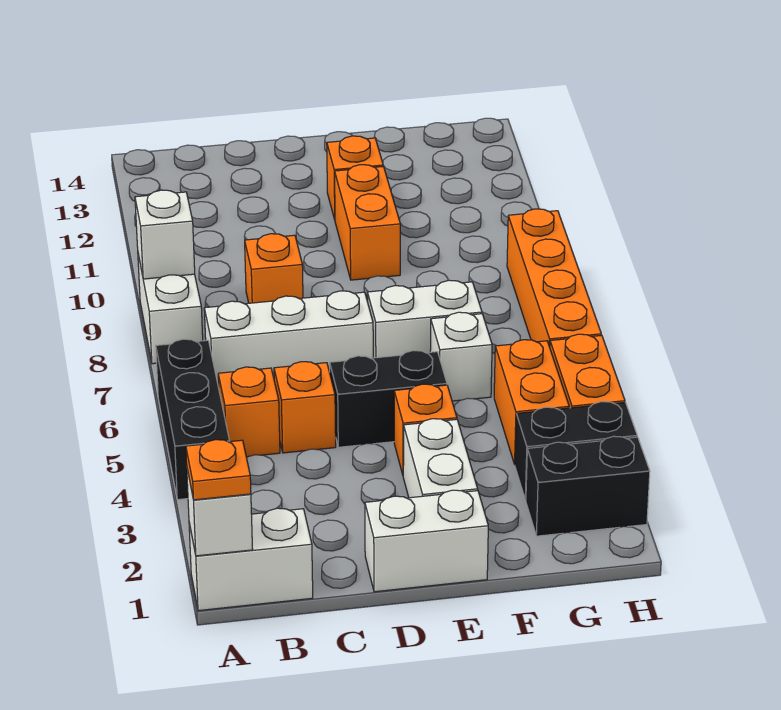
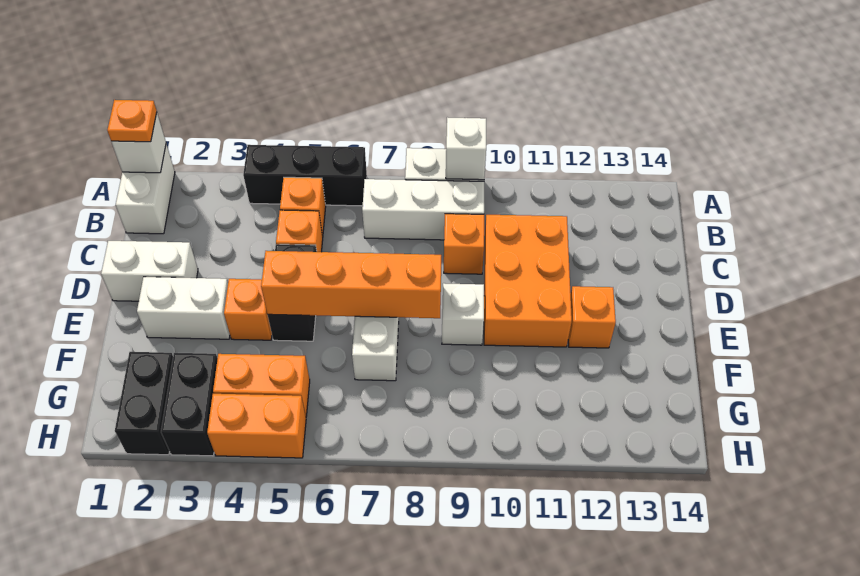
white brick B7:D7 level 1 -> white brick B7:B9 level 1
white brick D1:E1 level 1 -> white brick D1:D2 level 1
orange brick E10:E11 level 1 -> orange brick C10:E11 level 1
white brick F6 level 1 -> white brick E9 level 1
orange brick H6:H9 level 1 -> orange brick E5:E8 level 2

